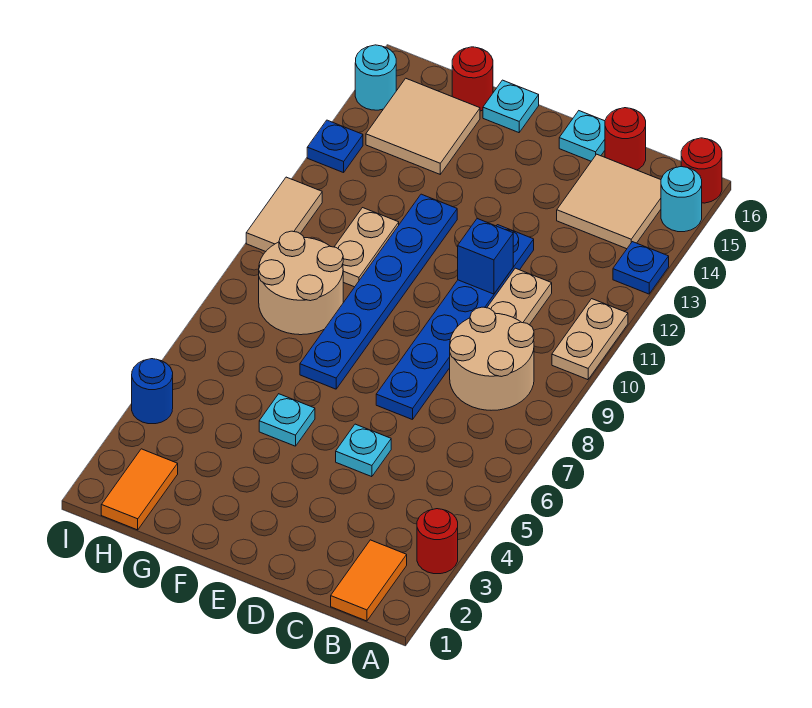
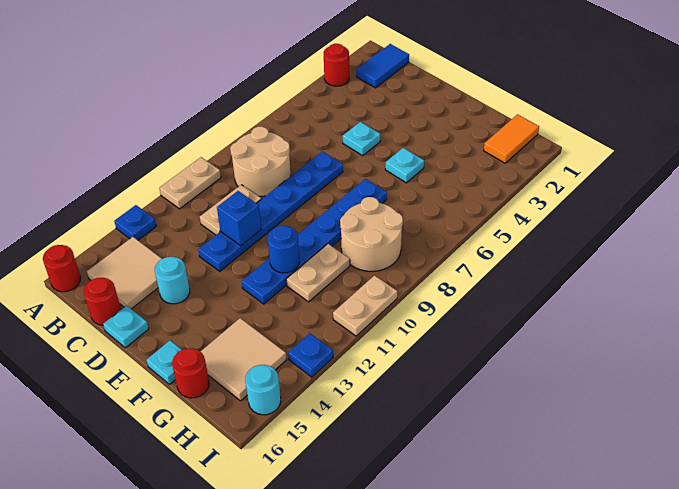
cyan round brick A15 level 1 -> cyan round brick D14 level 1
orange tile B1:B2 level 1 -> blue tile B1:B2 level 1
blue round brick I4 level 1 -> blue round brick F11 level 2
tan tile I10:I11 level 1 -> tan plate I10:I11 level 1

